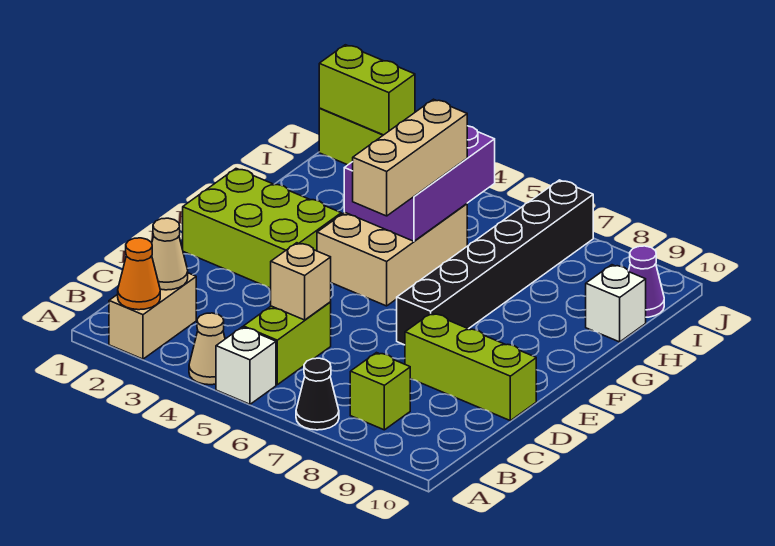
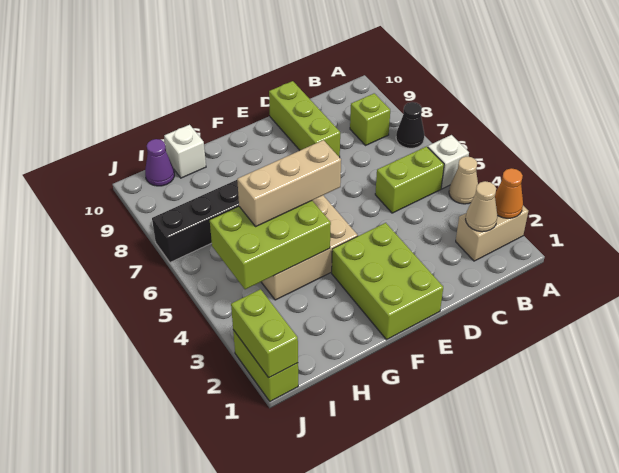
tan brick C5 level 2 -> none
purple brick G4:I5 level 2 -> lime brick G4:I5 level 2

